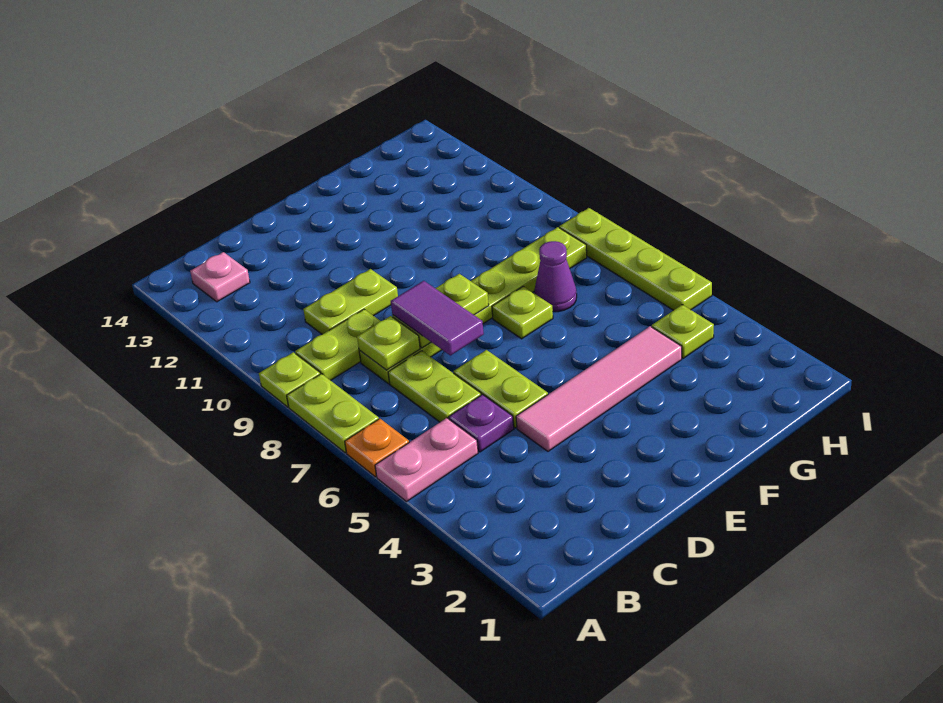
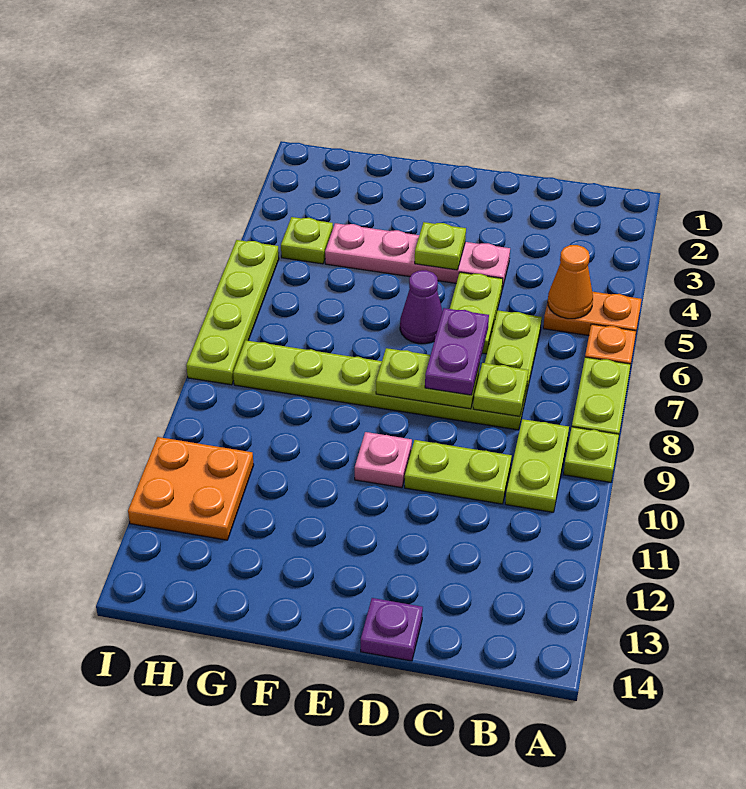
pink plate A5:B5 level 1 -> orange plate A5:B5 level 1
none -> orange cone B5 level 2
lime plate B9:C9 level 1 -> lime plate B9:B10 level 1
pink plate B13 level 1 -> pink plate E10 level 1
purple plate C5 level 1 -> purple plate D14 level 1
pink tile D4:G4 level 1 -> pink plate D4:G4 level 1
purple tile D7:D8 level 3 -> purple plate D7:D8 level 3
lime plate F7 level 1 -> lime plate E4 level 2
purple cone G7 level 1 -> purple cone E6 level 1
none -> orange plate H11:I12 level 1

